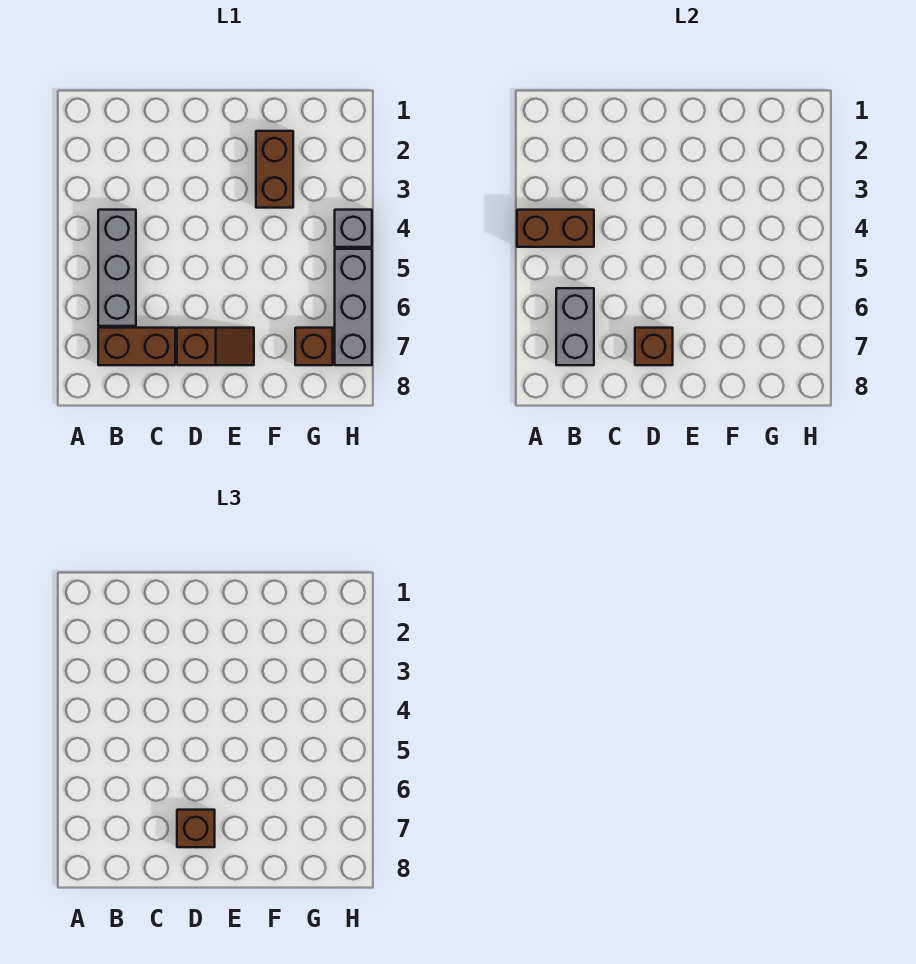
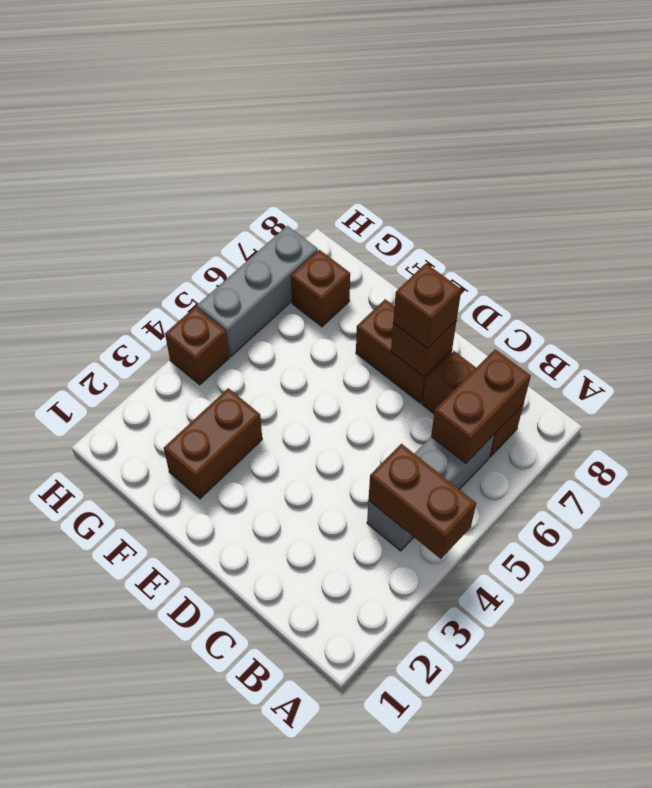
grey brick B6:B7 level 2 -> brown brick B6:B7 level 2
brown slope D7:E7 level 1 top D -> brown brick D7:E7 level 1
grey brick H4 level 1 -> brown brick H4 level 1

